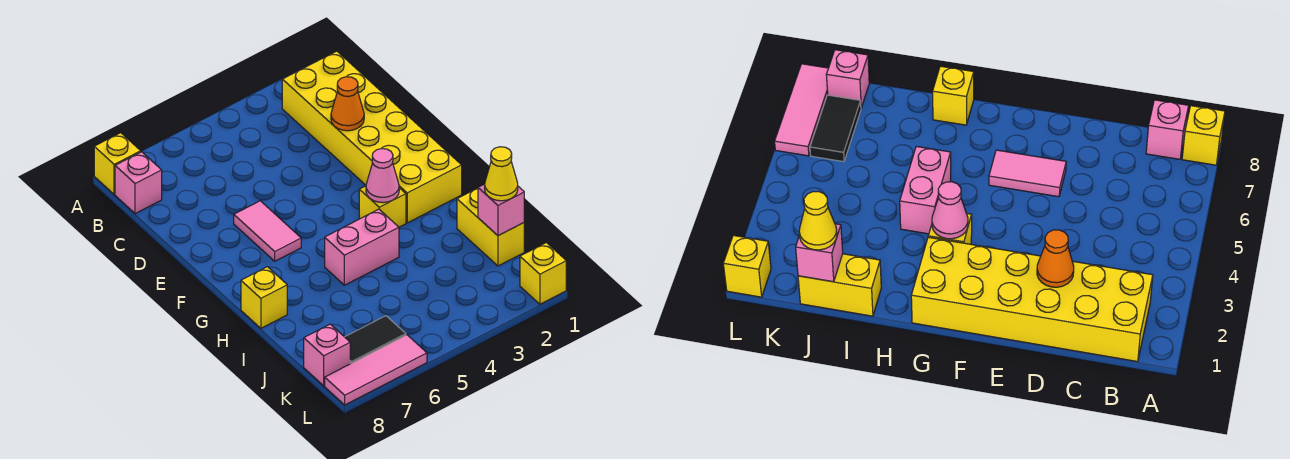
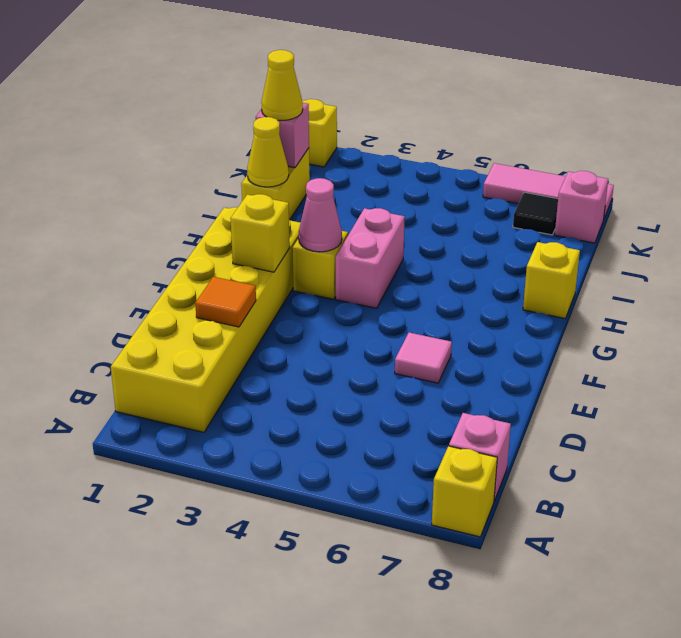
orange cone D2 level 2 -> orange tile D2 level 2
pink tile E6:F6 level 1 -> pink tile E6 level 1
none -> yellow brick F2 level 2
pink brick H4:H5 level 1 -> pink brick G4:H4 level 1
none -> yellow cone I1 level 2
black tile K6:K7 level 1 -> black tile K7 level 1

